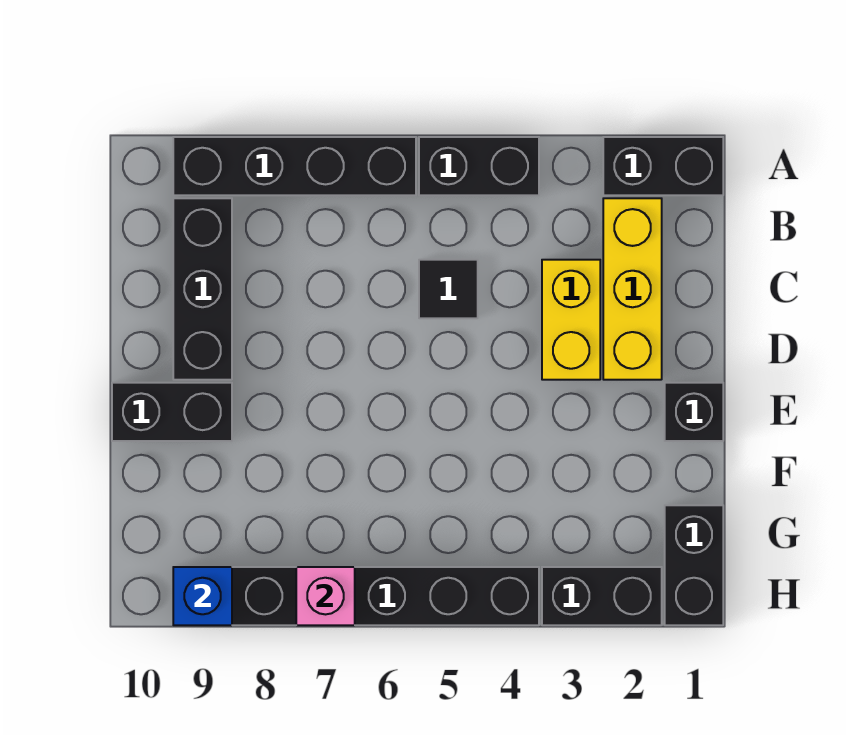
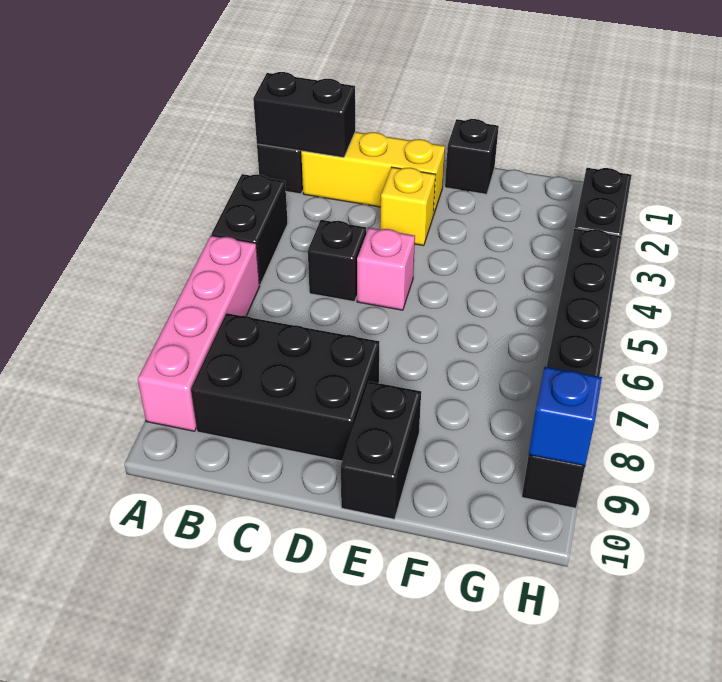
black brick A6:A9 level 1 -> pink brick A6:A9 level 1
black brick B9:D9 level 1 -> black brick B8:D9 level 1
yellow brick C3:D3 level 1 -> yellow brick D3 level 1
black tile C5 level 1 -> black brick C5 level 1
black brick G1:H1 level 1 -> black brick A2:B2 level 2
pink brick H7 level 2 -> pink brick D5 level 1

